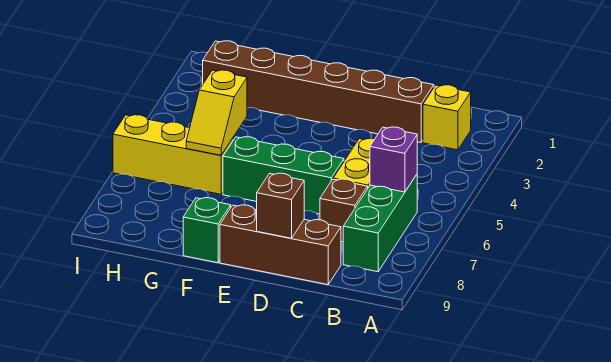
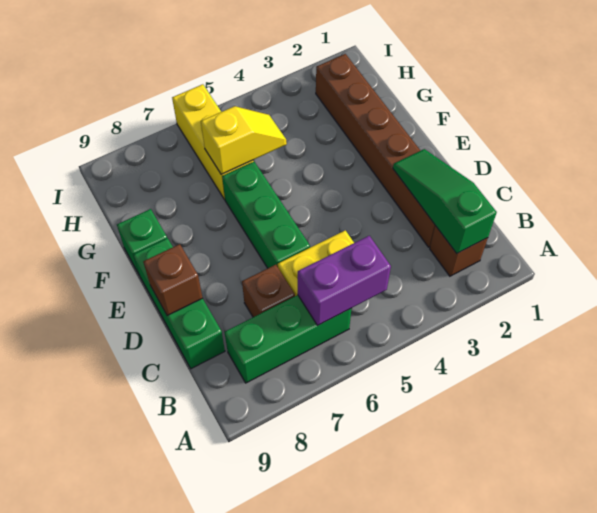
yellow brick B2 level 1 -> brown brick B2 level 1
none -> green slope B2:D2 level 2 top B
purple brick B6 level 2 -> purple brick B5:B6 level 2
brown brick C9:E9 level 1 -> green brick C9:E9 level 1
yellow slope G5:G6 level 2 top 5 -> yellow slope G5:G6 level 2 top 6

